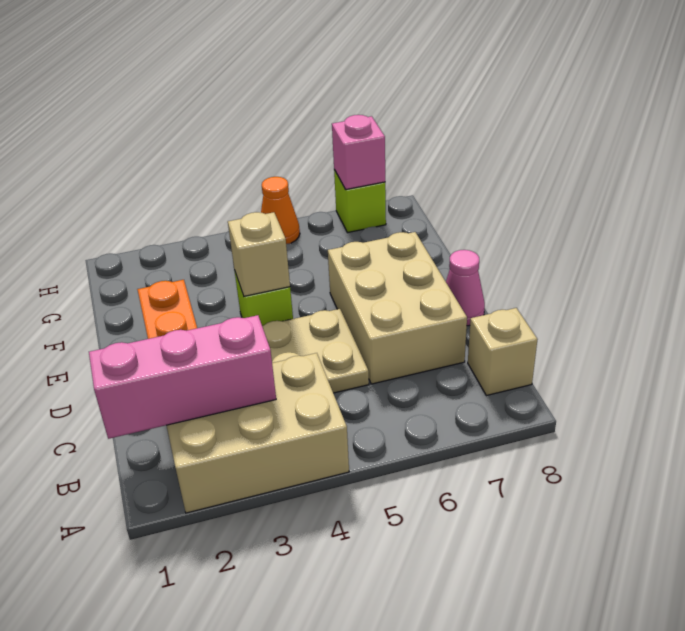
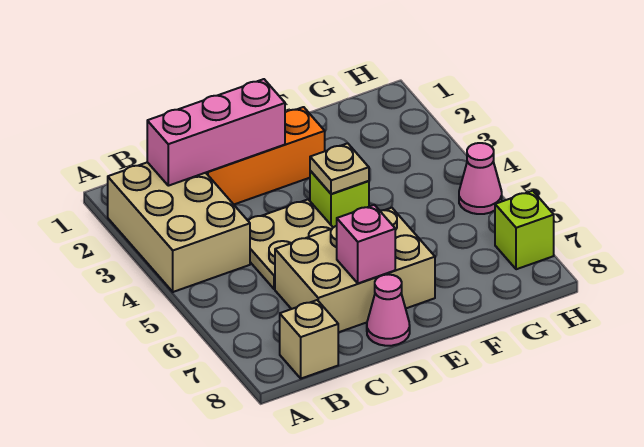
pink brick B1:B3 level 2 -> pink brick B2:D2 level 2
tan brick E4 level 2 -> tan plate E4 level 2
orange cone H5 level 1 -> pink cone H5 level 1
pink brick H7 level 2 -> pink brick D7 level 2

